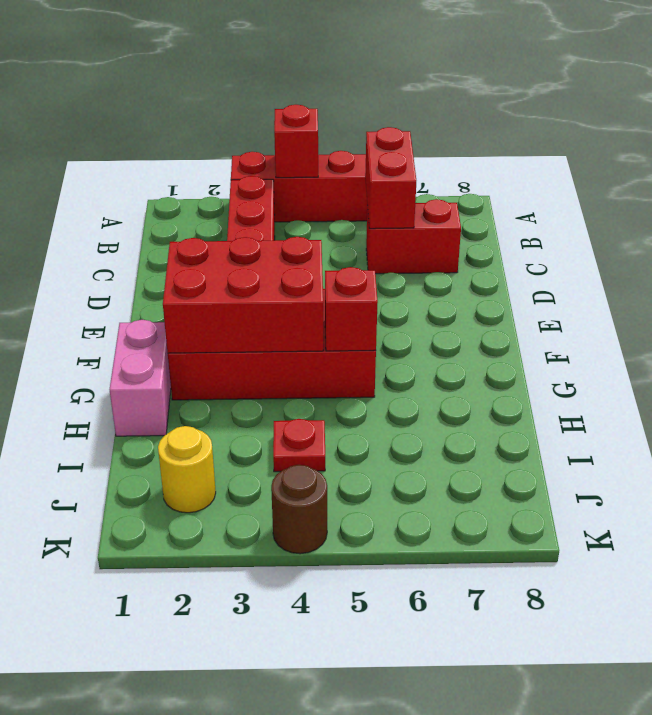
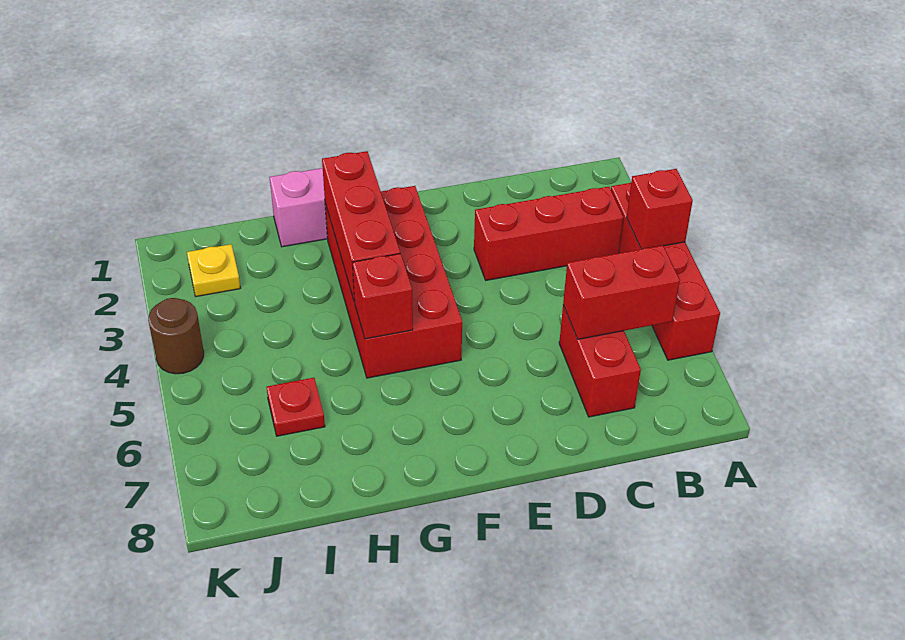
red brick F2:G4 level 2 -> red brick G2:G4 level 2
red plate I4 level 1 -> red plate I6 level 1
yellow round brick J2 level 1 -> yellow plate J2 level 1

